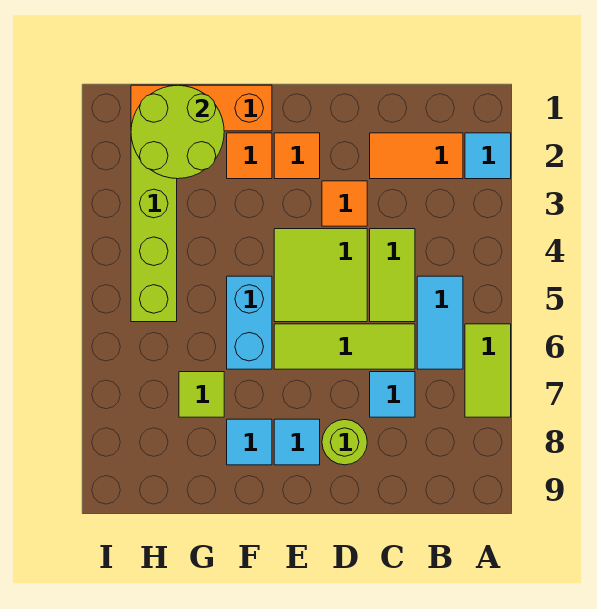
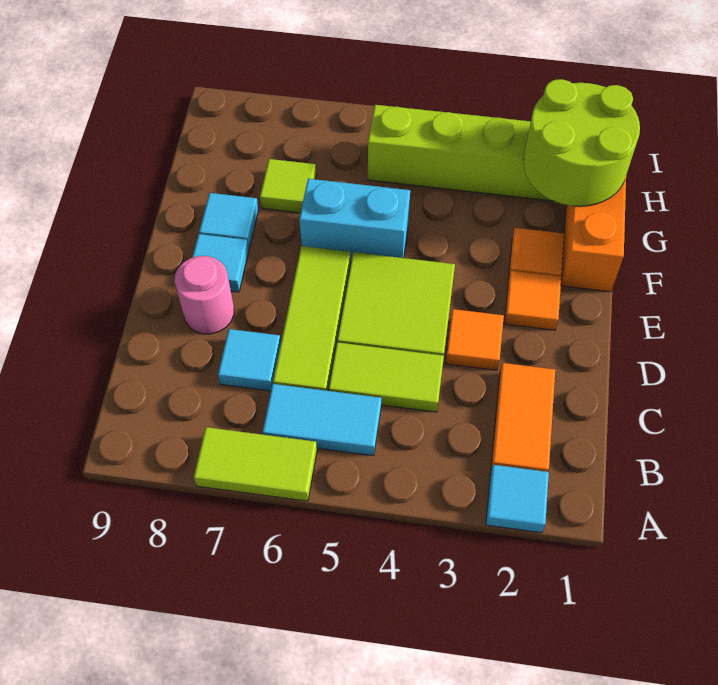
lime round brick D8 level 1 -> pink round brick D8 level 1

